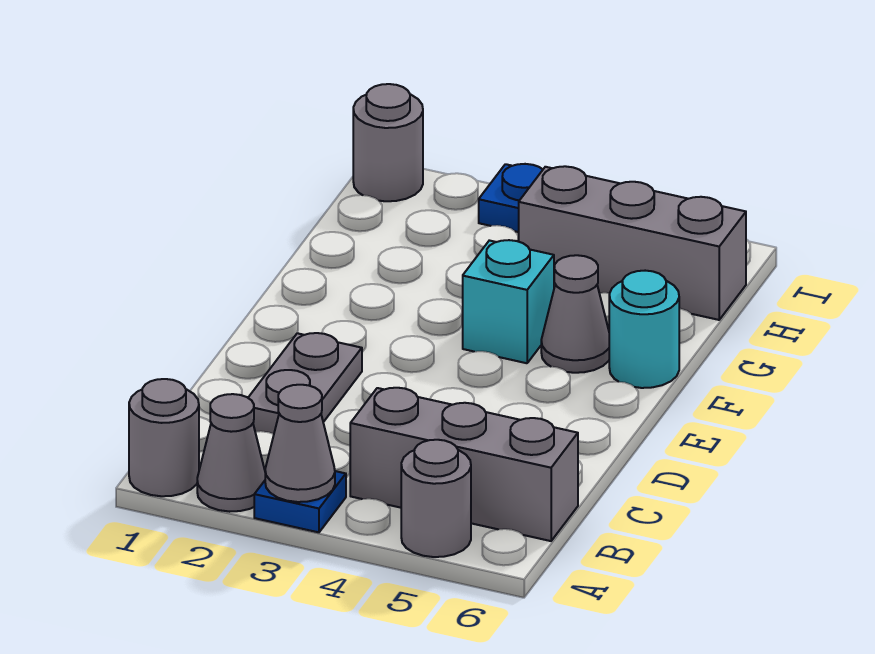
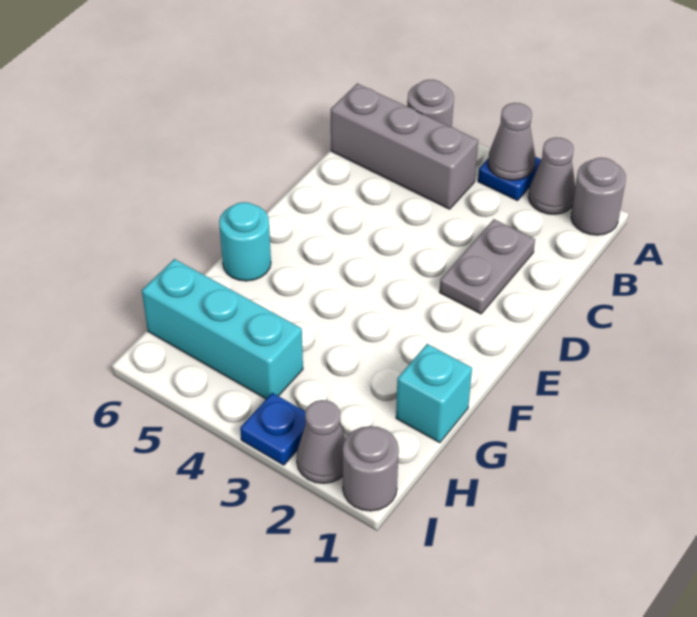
cyan brick F4 level 1 -> cyan brick G1 level 1
grey cone F5 level 1 -> grey cone I2 level 1
grey brick H4:H6 level 1 -> cyan brick H4:H6 level 1

